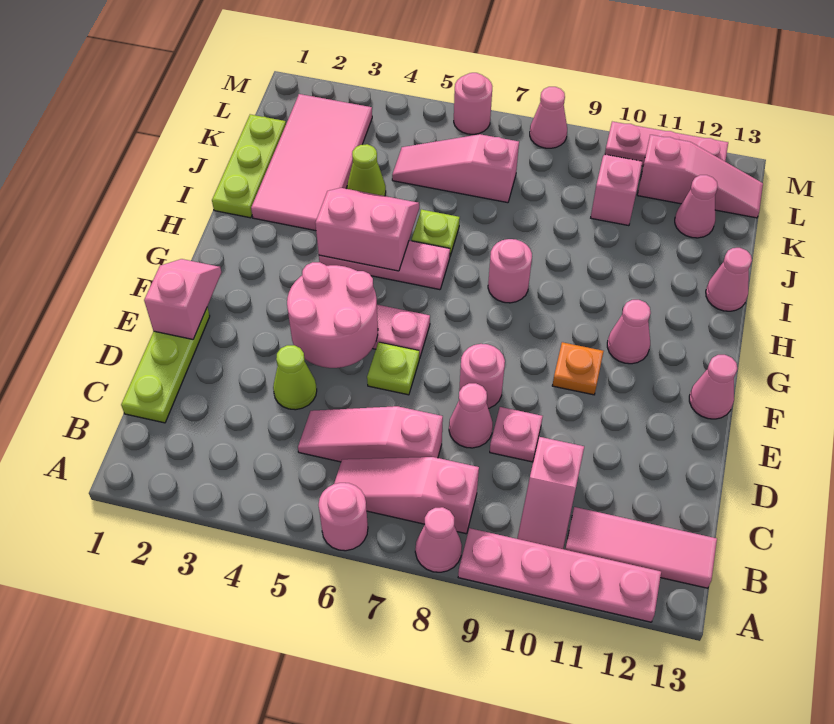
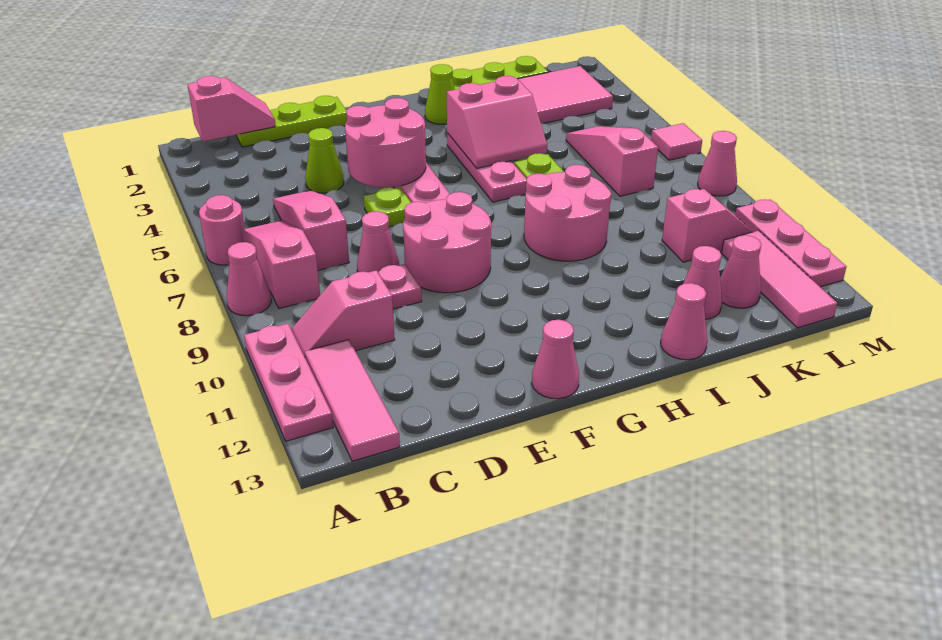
pink plate A9:A12 level 1 -> pink plate A10:A12 level 1
pink slope E1:F1 level 2 top E -> pink slope B1:C1 level 2 top B
pink round brick E8 level 1 -> pink round brick E8:F9 level 1
orange plate F10 level 1 -> none
pink cone G11 level 1 -> pink cone J12 level 1
pink slope H4:I5 level 2 top H -> pink slope H4:I5 level 2 top 4
pink round brick H8 level 1 -> pink round brick H8:I9 level 1
lime cone J4 level 1 -> lime cone H2 level 1
pink slope L11:L13 level 1 top 11 -> pink tile L11:L13 level 1
pink round brick M6 level 1 -> pink tile M6 level 1

